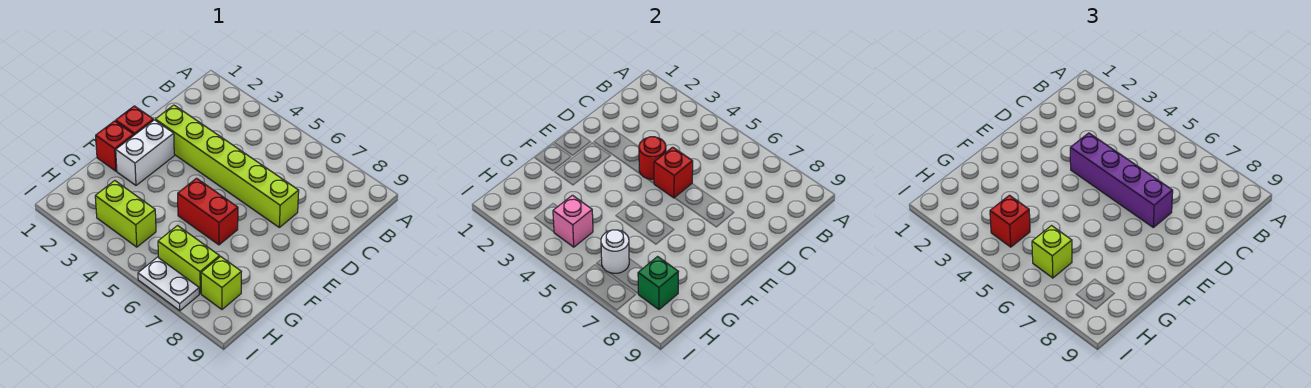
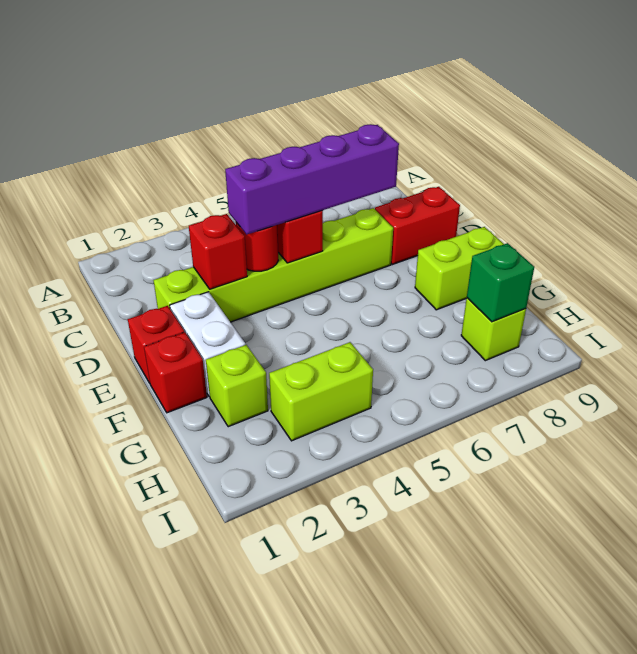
red brick F5:F6 level 1 -> red brick D8:D9 level 1
pink brick H4 level 2 -> none
red brick H4 level 3 -> red brick D3 level 2
lime brick H6:H7 level 1 -> lime brick F8:F9 level 1
white round brick H6 level 2 -> none
lime brick H6 level 3 -> lime brick G2 level 1
white plate I6:I7 level 1 -> none

